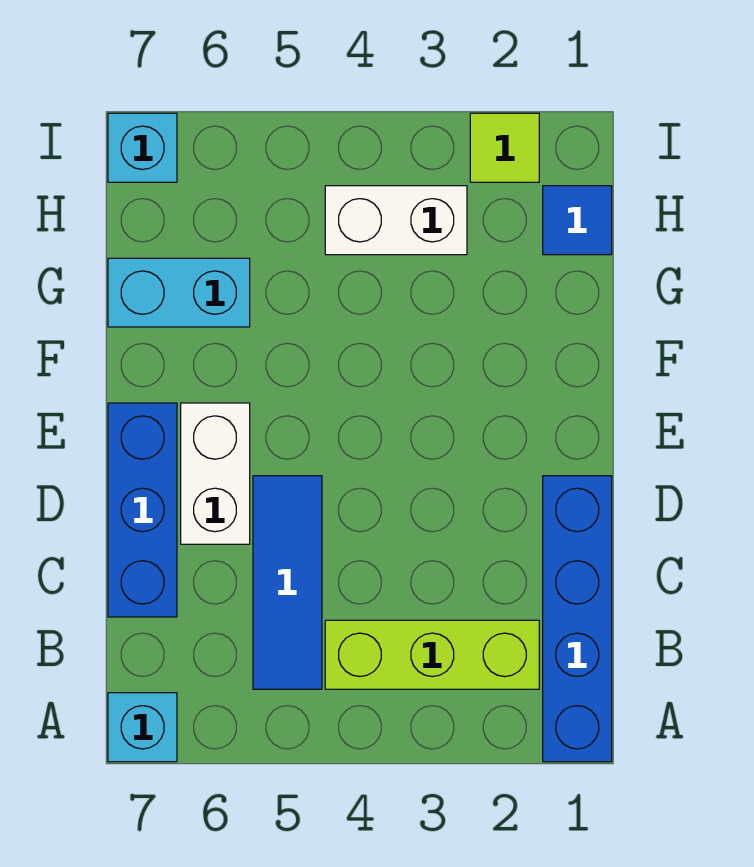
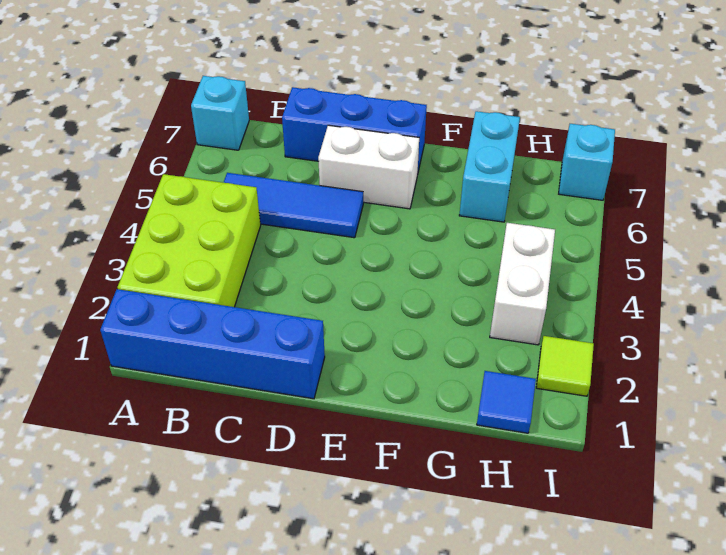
lime brick B2:B4 level 1 -> lime brick A2:B4 level 1

